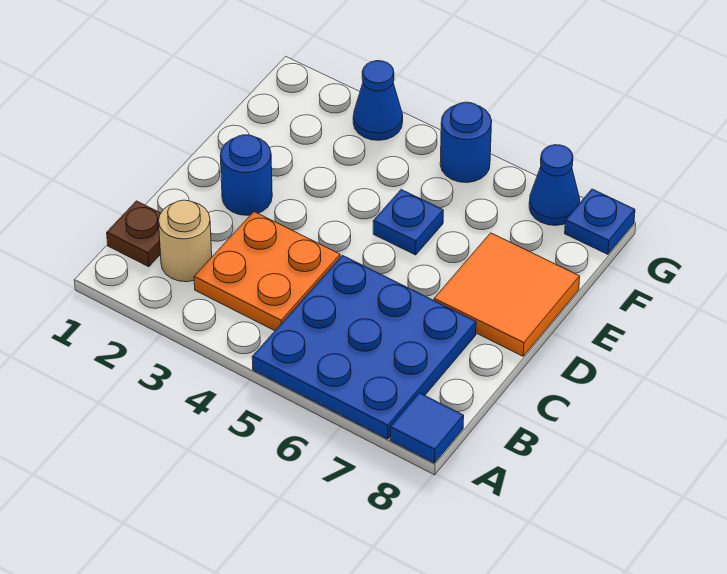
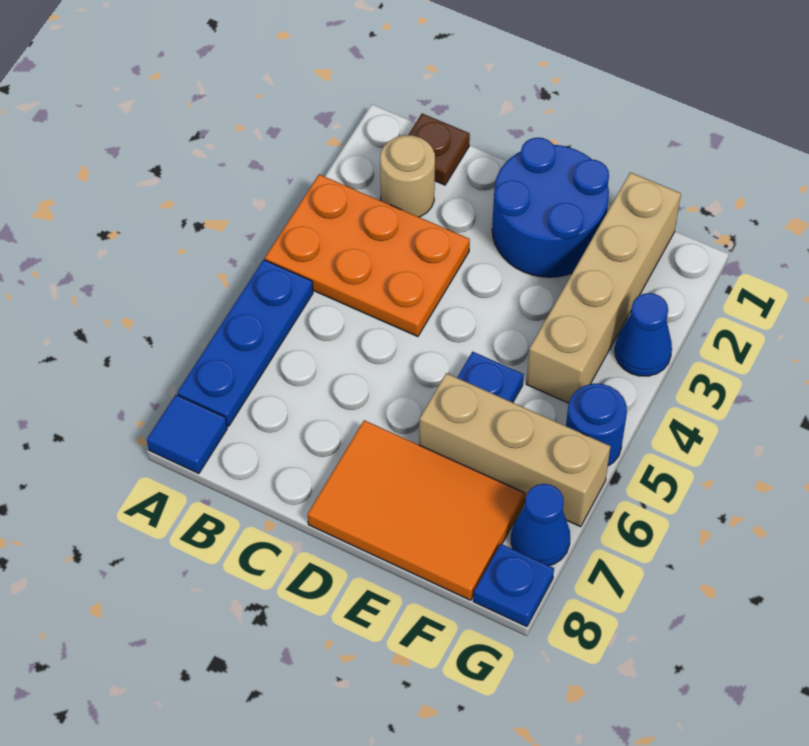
blue plate A5:C7 level 1 -> blue plate A5:A7 level 1
orange plate B3:C4 level 1 -> orange plate A3:C4 level 1
blue round brick D2 level 1 -> blue round brick D1:E2 level 1
orange tile D7:E8 level 1 -> orange tile D7:F8 level 1
none -> tan brick E6:G6 level 1
none -> tan brick F1:F4 level 1

